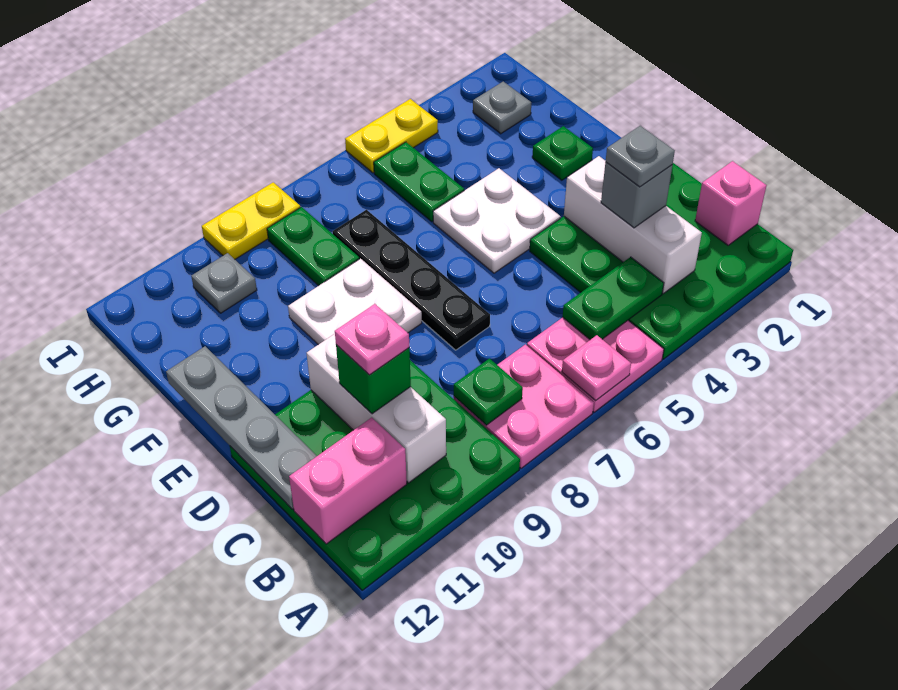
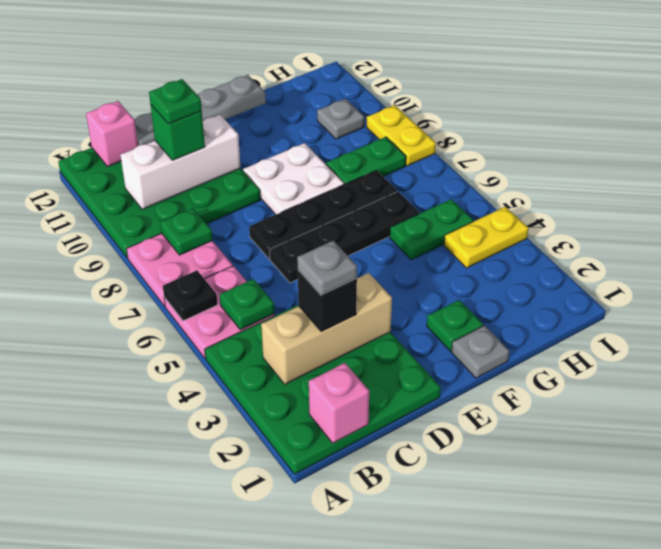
pink plate A6 level 2 -> black plate A6 level 2
white brick B3:D3 level 2 -> tan brick B3:D3 level 2
green plate B4:B5 level 2 -> green plate B5 level 2
pink brick B11:B12 level 2 -> pink brick B12 level 2
grey brick C3 level 3 -> black brick C3 level 3
pink plate C10 level 4 -> green plate C10 level 4
none -> black plate D6:G6 level 1
white plate E4:F5 level 1 -> none
grey plate H2 level 1 -> grey plate F1 level 1
yellow plate I4:I5 level 1 -> yellow plate H4:I4 level 1

